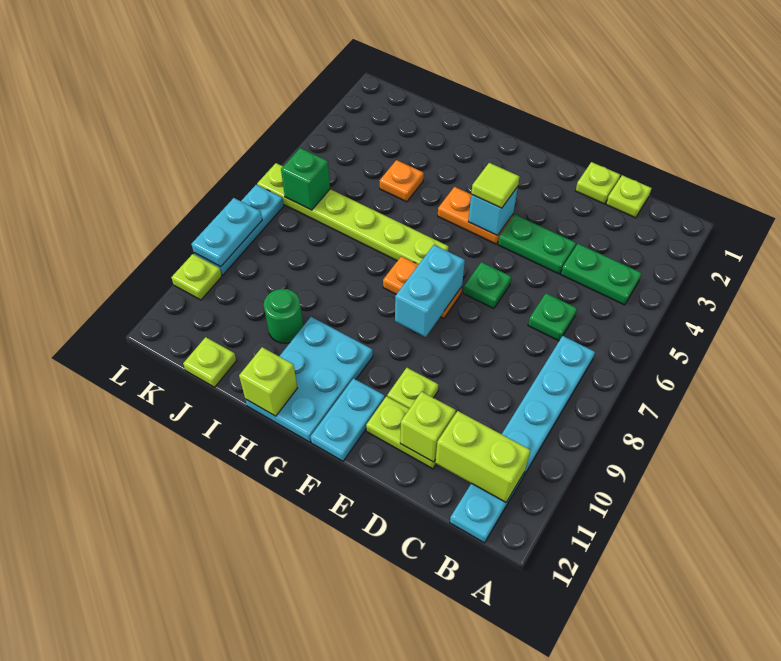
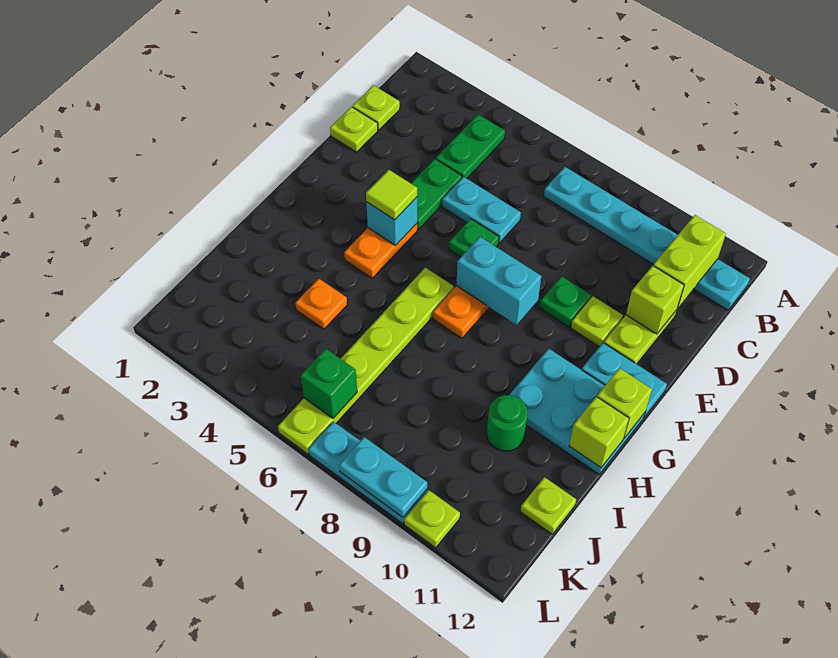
green plate C6 level 1 -> green plate E9 level 1
none -> cyan plate D5:D6 level 1
none -> lime brick G12 level 2

